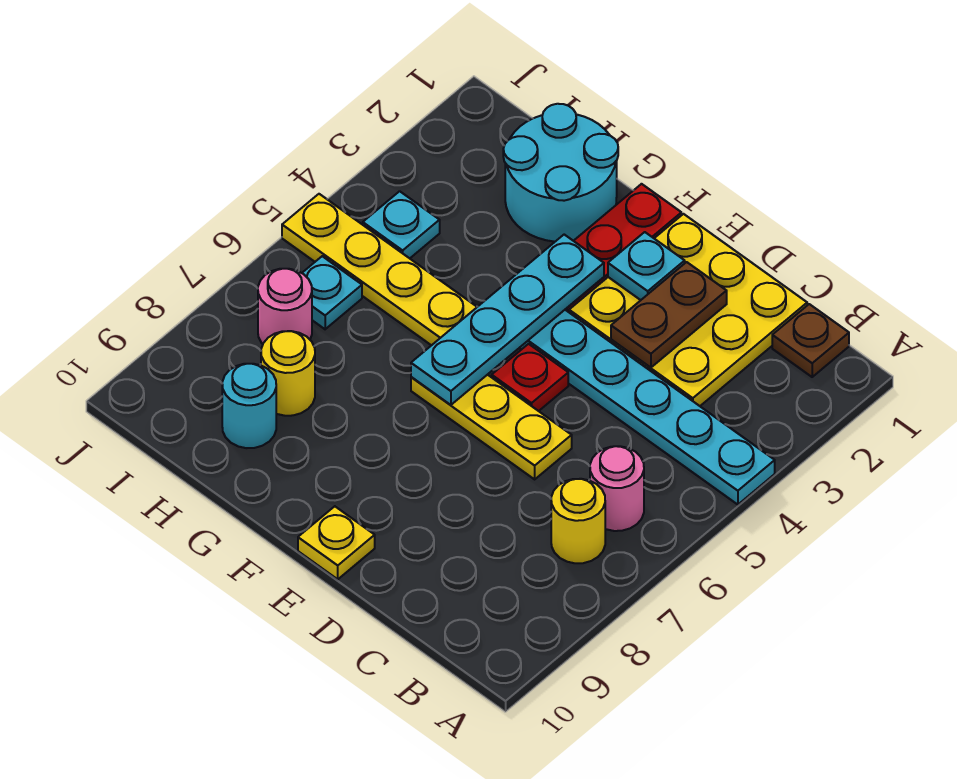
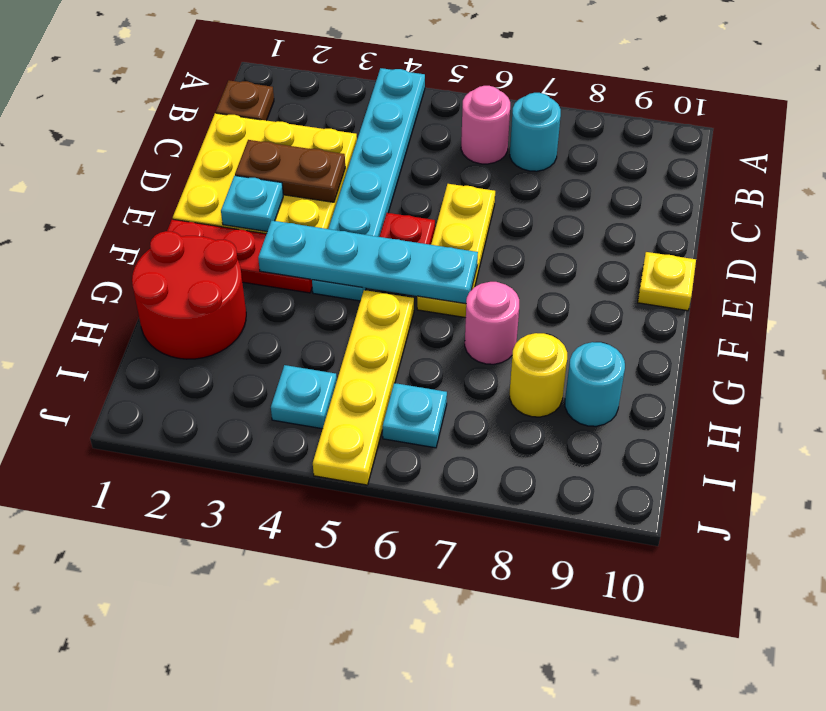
yellow round brick B7 level 1 -> cyan round brick B7 level 1
cyan round brick G1:H2 level 1 -> red round brick G1:H2 level 1
pink round brick I7 level 1 -> pink round brick G7 level 1

